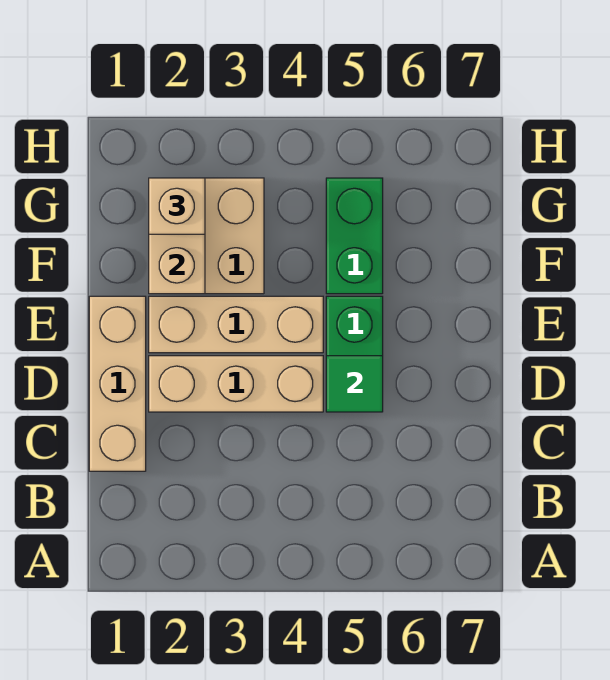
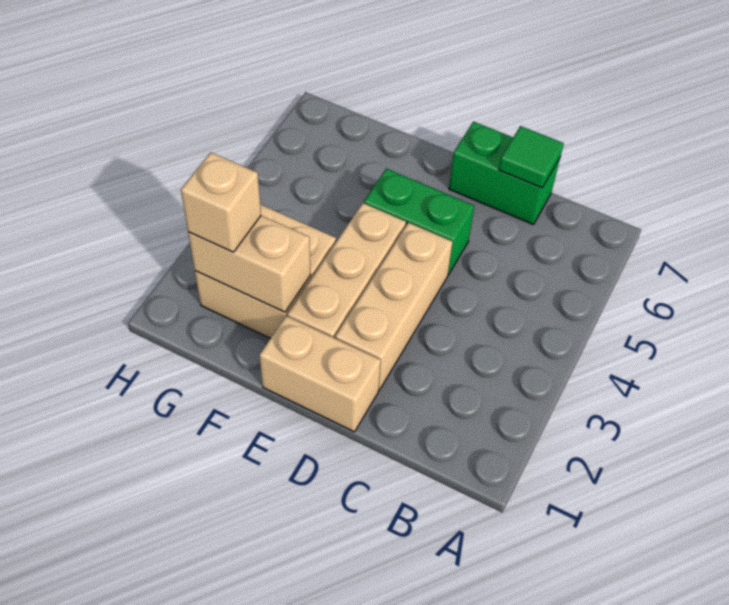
tan brick C1:E1 level 1 -> tan brick D1:E1 level 1
green tile D5 level 2 -> green tile C7 level 2
green brick F5:G5 level 1 -> green brick C7:D7 level 1

